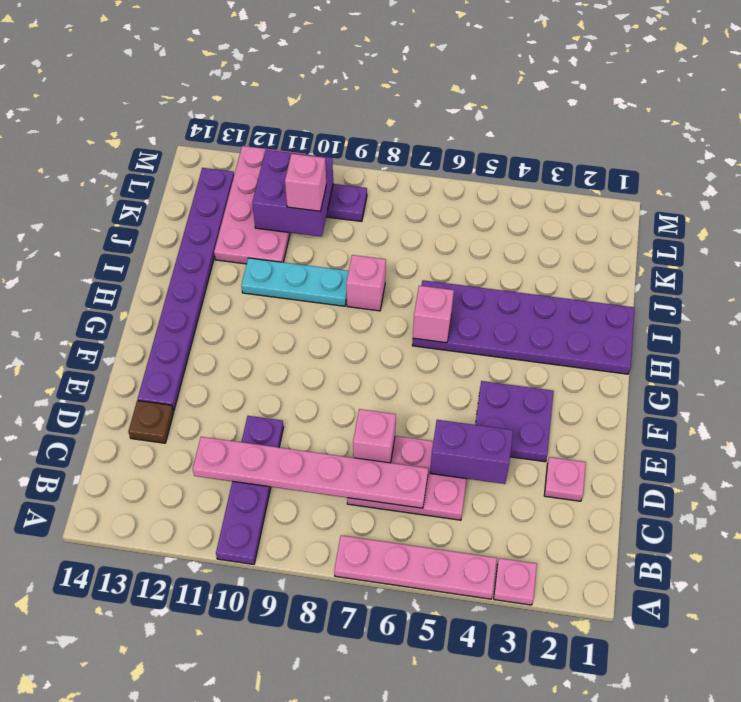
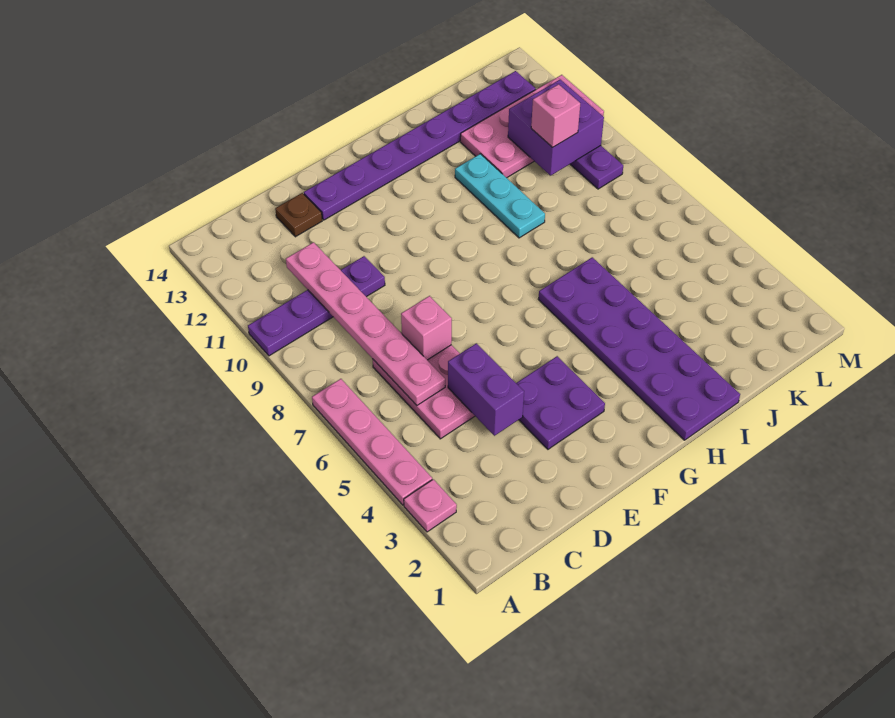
pink plate D2 level 1 -> none
pink brick H6 level 2 -> none
pink brick I8 level 1 -> none

